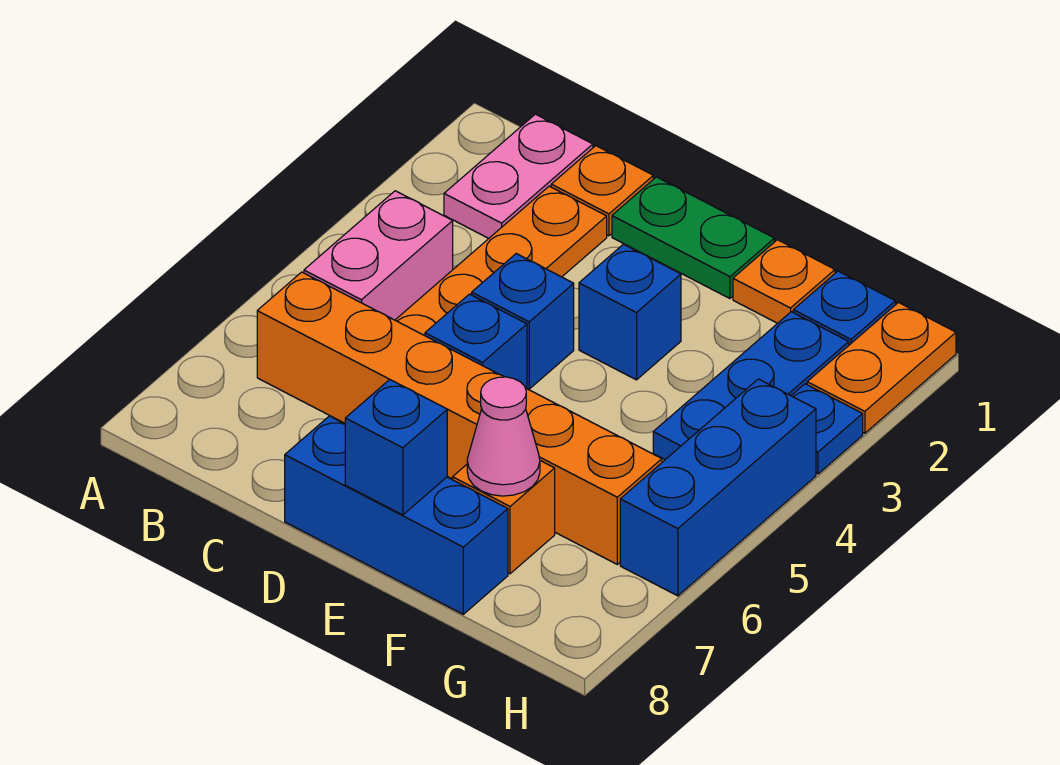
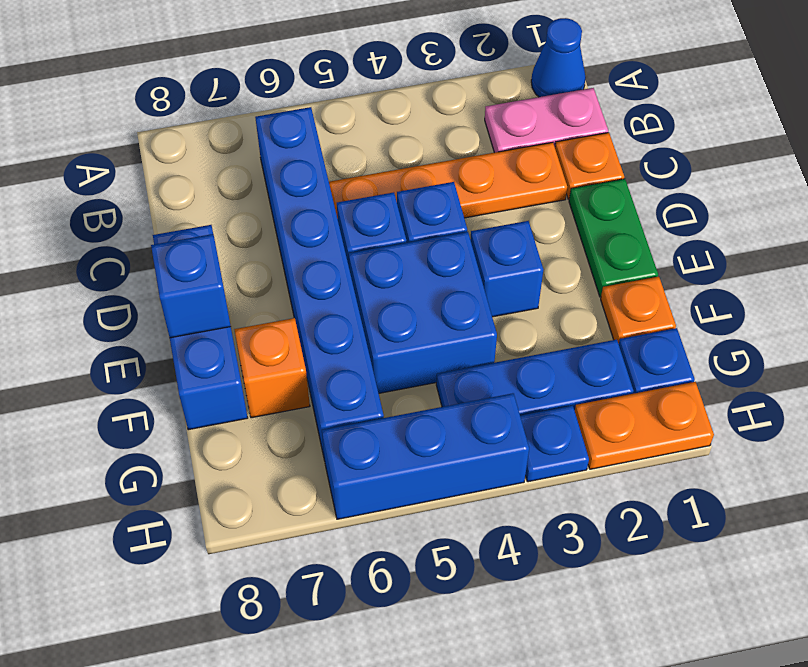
none -> blue cone A1 level 1
pink brick B4:B5 level 1 -> none
orange brick B6:G6 level 1 -> blue brick B6:G6 level 1
none -> blue brick E4:F5 level 1
pink cone F7 level 2 -> none

